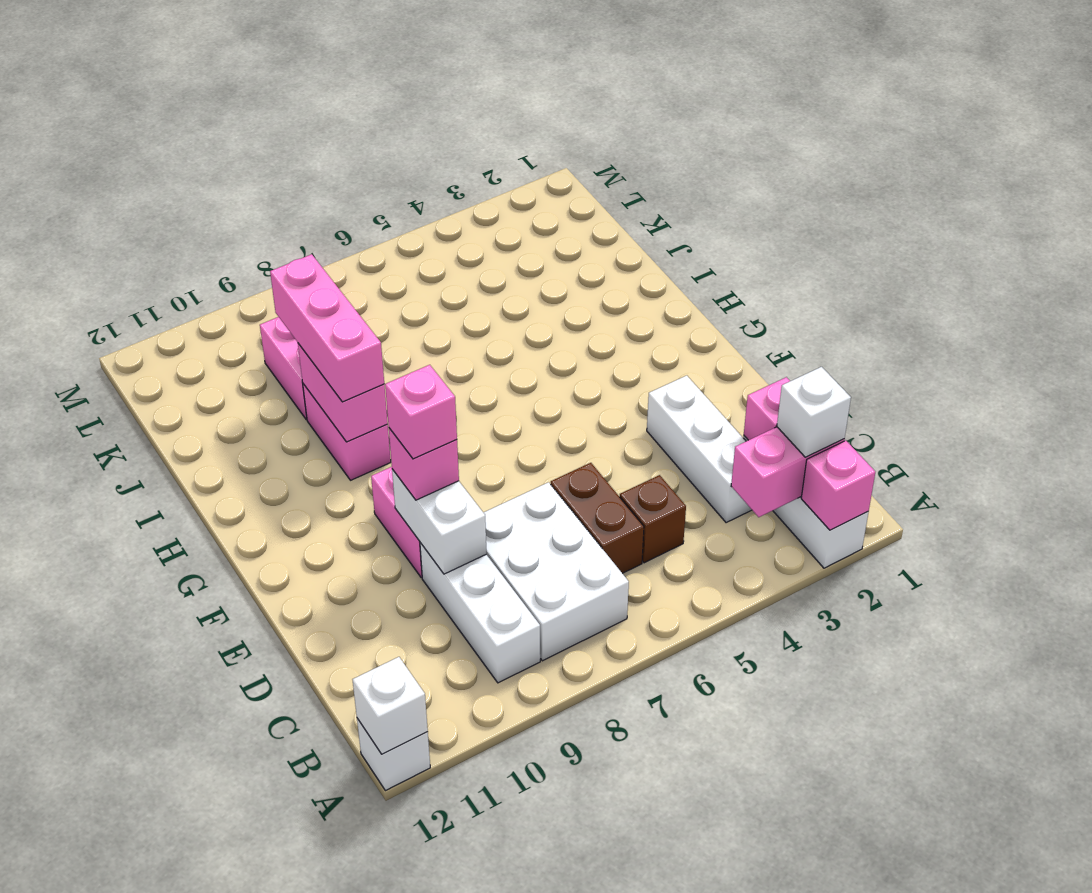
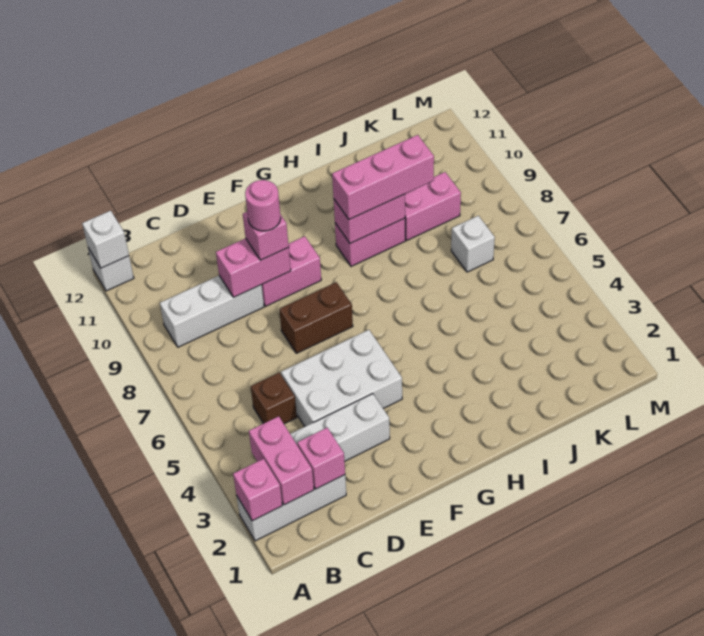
white brick B2 level 3 -> white brick K7 level 1
white brick B7:D8 level 1 -> white brick D4:F5 level 1
brown brick C6:D6 level 1 -> brown brick E7:F7 level 1
white brick D9:E9 level 2 -> pink brick D9:E9 level 2
pink brick E9 level 4 -> pink round brick E9 level 4

